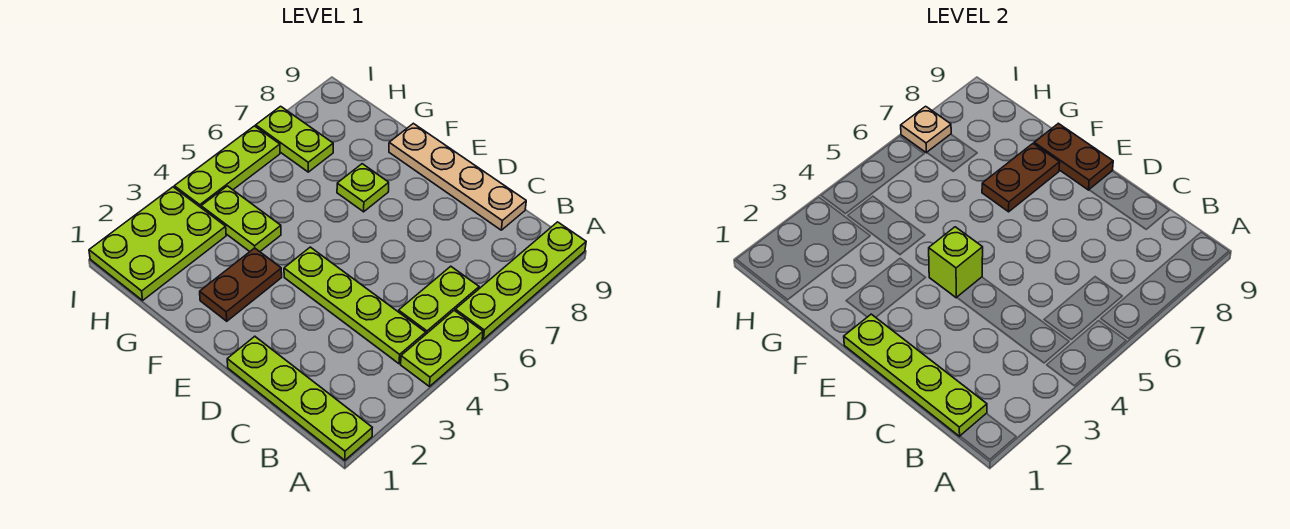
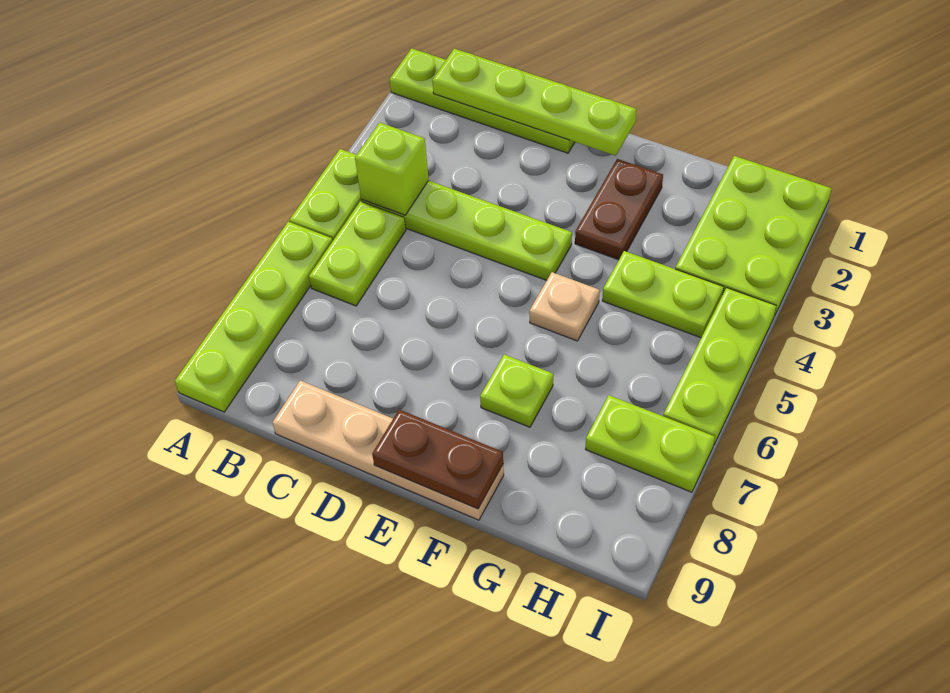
lime brick E4 level 2 -> lime brick B4 level 2
brown plate F7:F8 level 2 -> none
tan plate I7 level 2 -> tan plate F5 level 1

